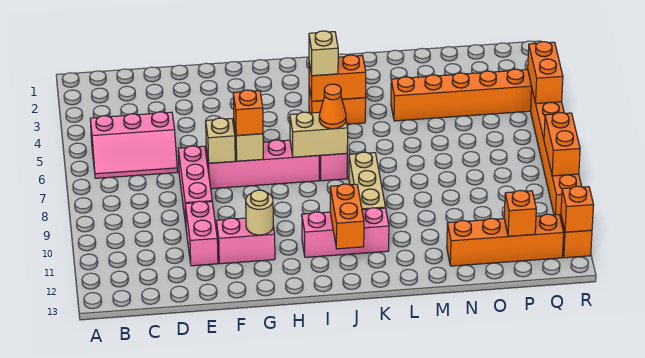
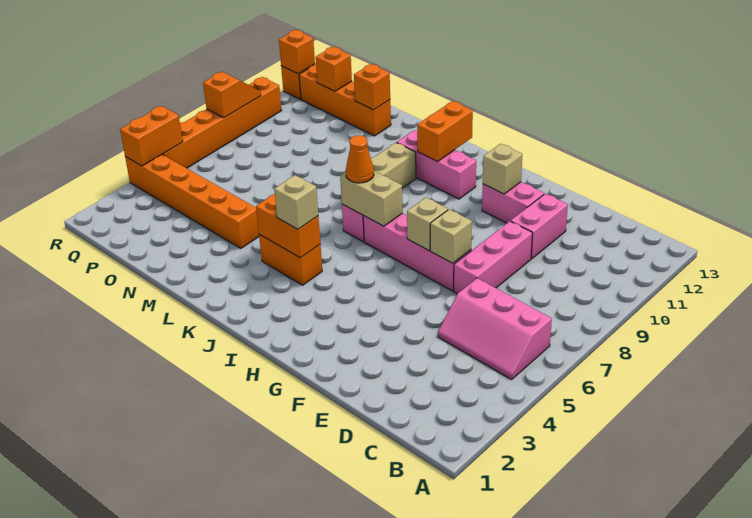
pink slope B5:D6 level 1 top 5 -> pink slope B5:D6 level 1 top 6
orange brick G7 level 3 -> orange brick N12 level 2
tan round brick G11 level 2 -> tan brick G11 level 2
orange brick R8:R9 level 2 -> orange slope R8:R9 level 2 top 8

